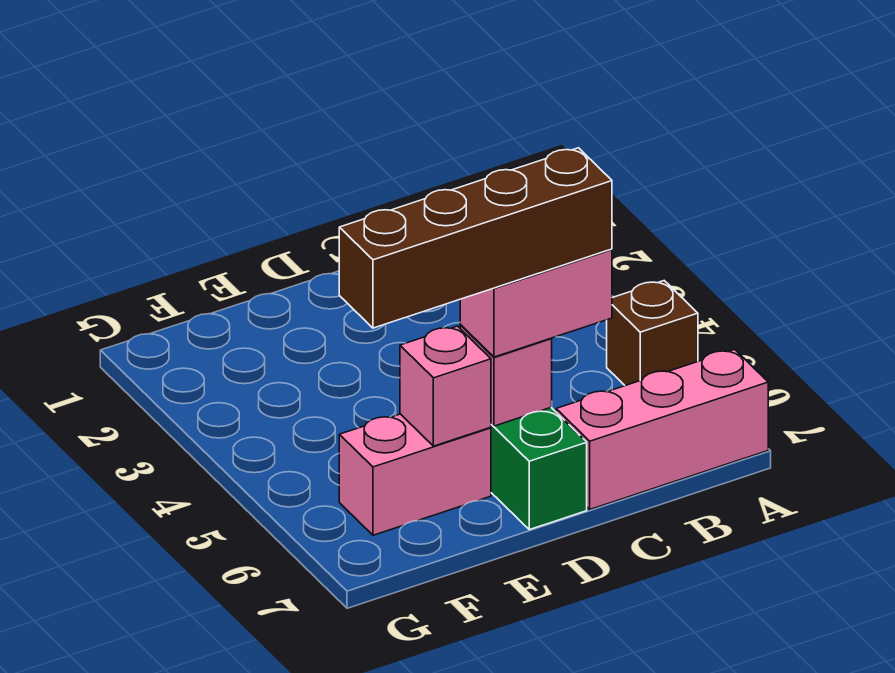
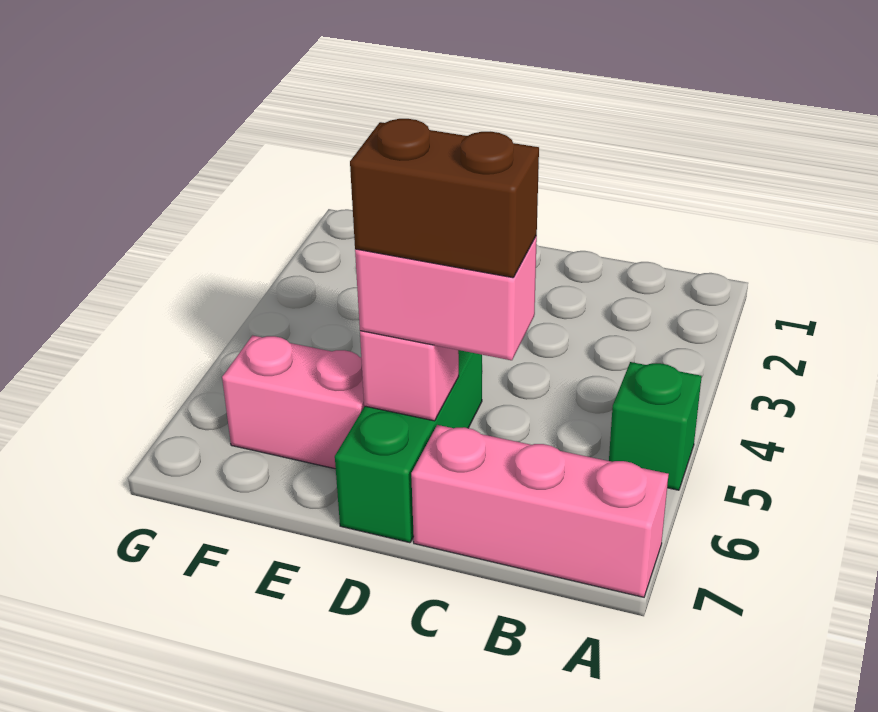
brown brick A5 level 1 -> green brick A5 level 1
brown brick C6:F6 level 4 -> brown brick C6:D6 level 4
pink brick E6 level 2 -> none

